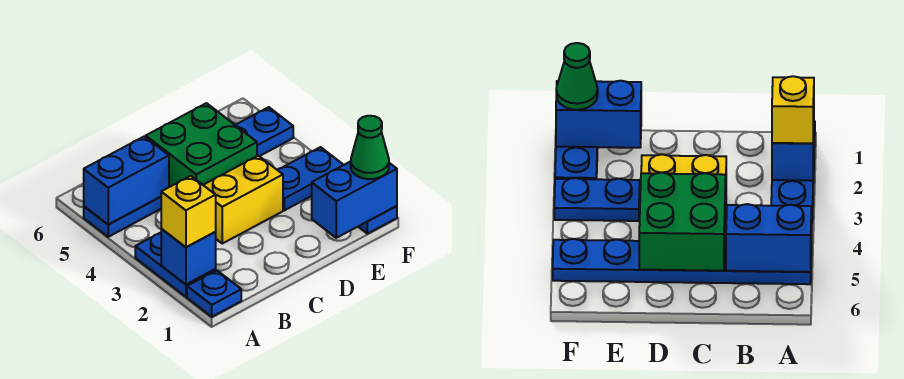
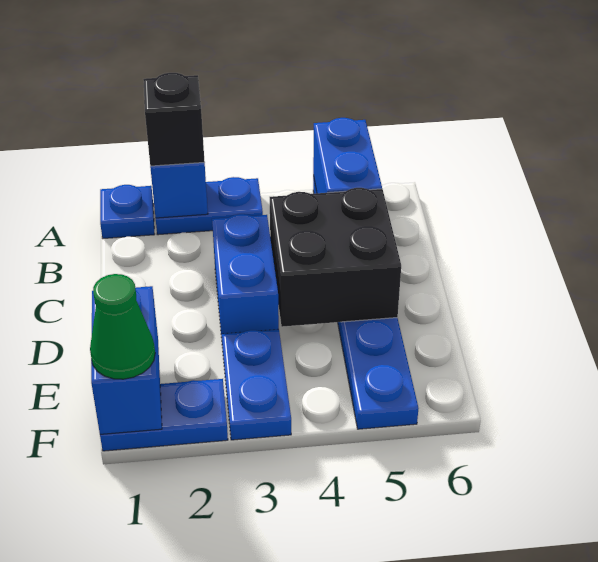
yellow brick A2 level 3 -> black brick A2 level 3
yellow brick C3:D3 level 1 -> blue brick C3:D3 level 1
green brick C4:D5 level 2 -> black brick C4:D5 level 2

